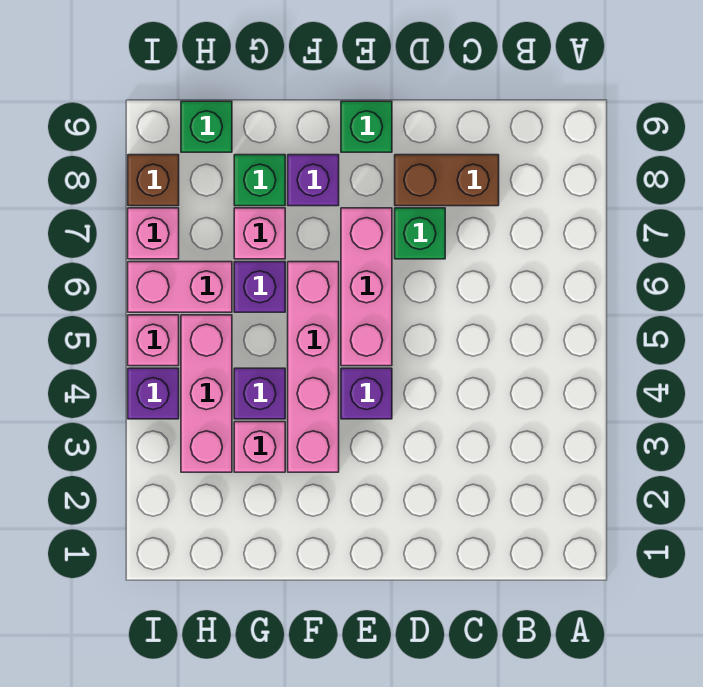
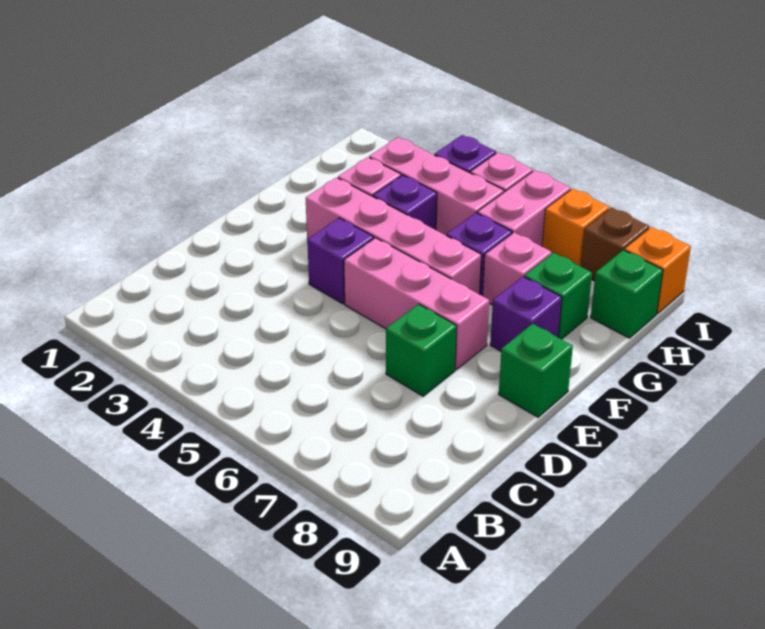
brown brick C8:D8 level 1 -> none
pink brick I7 level 1 -> orange brick I7 level 1
none -> orange brick I9 level 1

